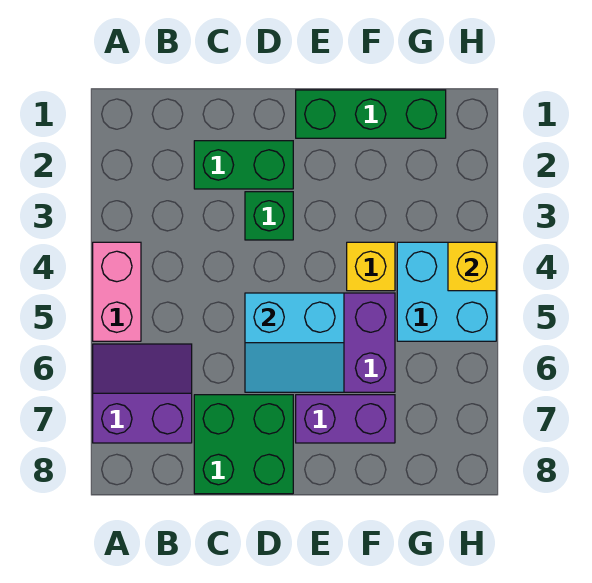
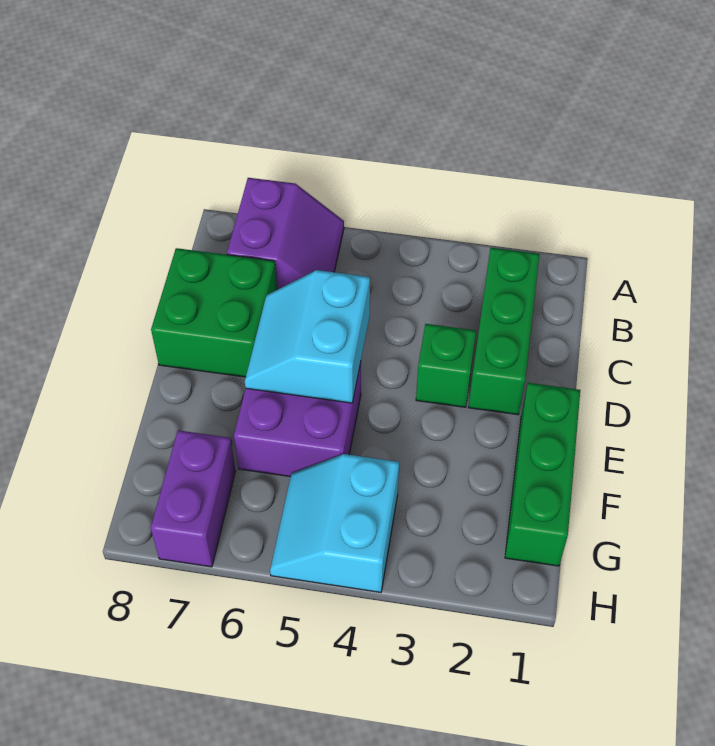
pink brick A4:A5 level 1 -> none
green brick C2:D2 level 1 -> green brick B2:D2 level 1
purple brick E7:F7 level 1 -> purple brick G7:H7 level 1
yellow brick F4 level 1 -> none
cyan brick G4:H5 level 1 -> cyan slope G4:H5 level 1 top 4
yellow brick H4 level 2 -> none

